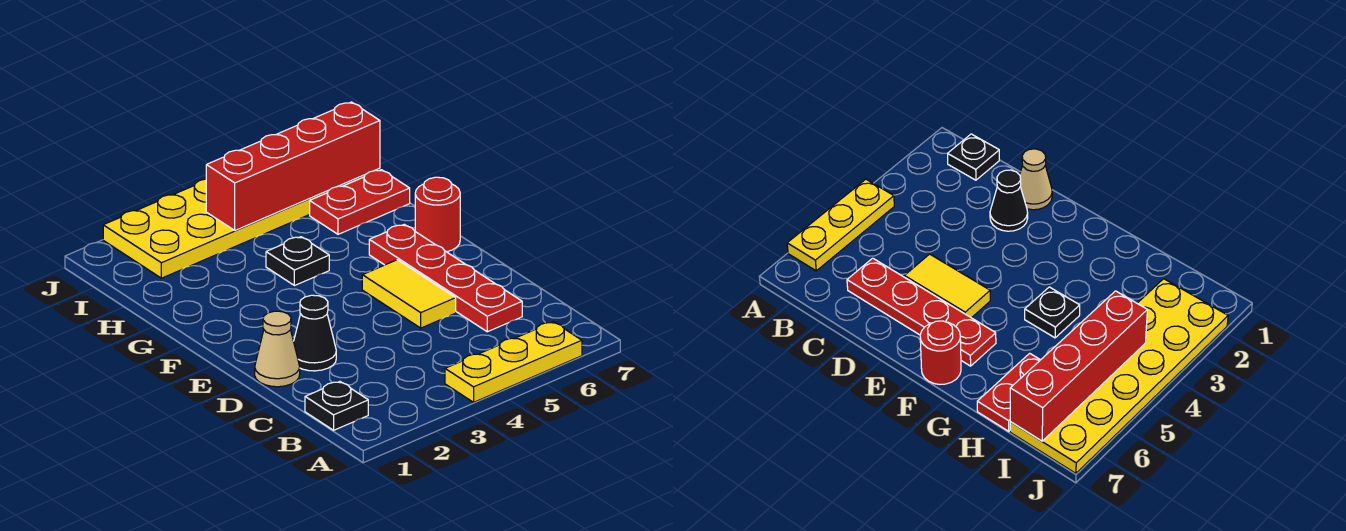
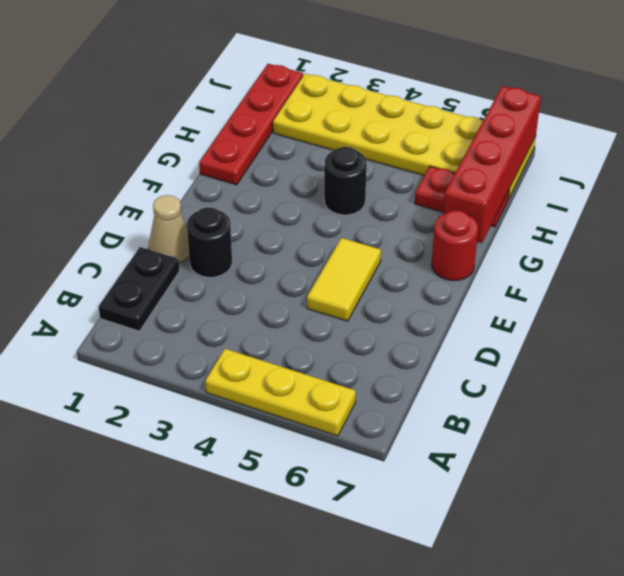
black plate B1 level 1 -> black plate B1:C1 level 1
red plate C6:F6 level 1 -> red plate G1:J1 level 1
black cone D2 level 1 -> black round brick D2 level 1
black plate G4 level 1 -> black round brick G4 level 1
red brick I4:I7 level 2 -> red brick G7:J7 level 2

